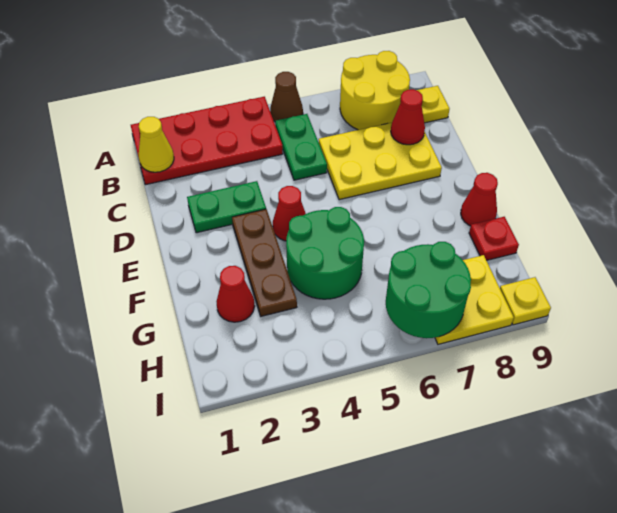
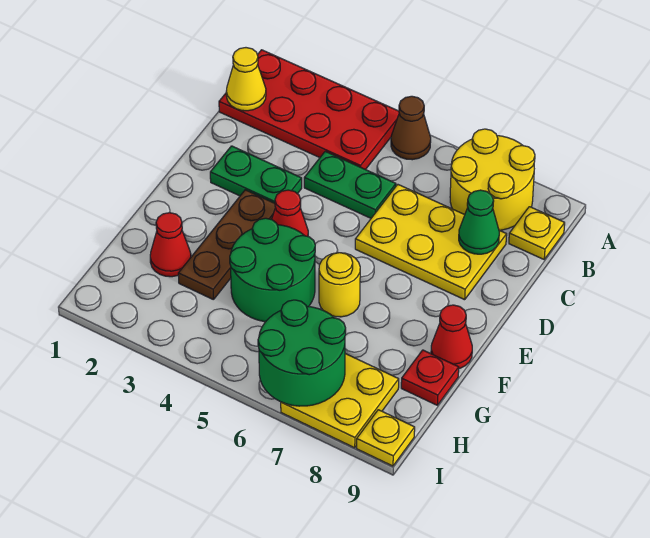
green plate B5:C5 level 1 -> green plate C4:C5 level 1
red cone C8 level 2 -> green cone C8 level 2
none -> yellow round brick F6 level 1

